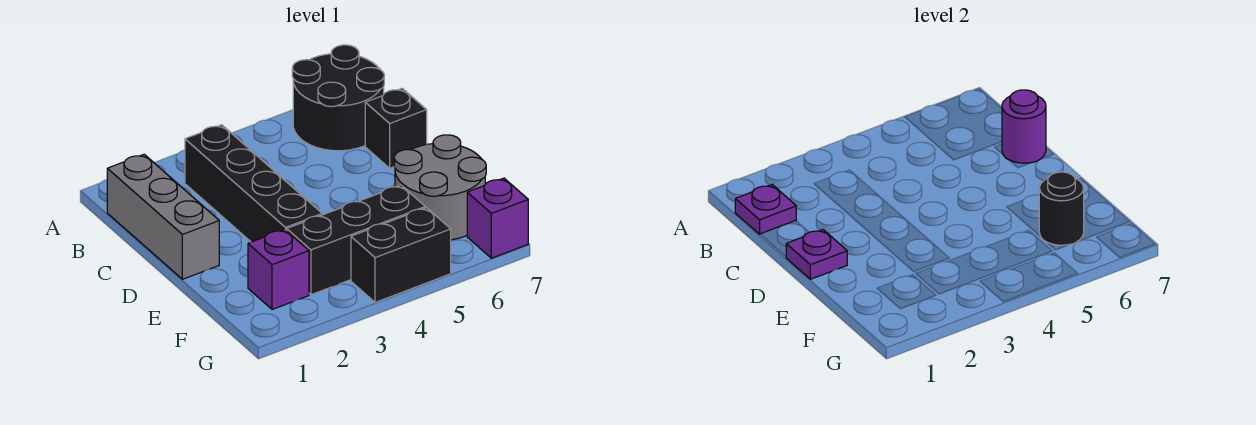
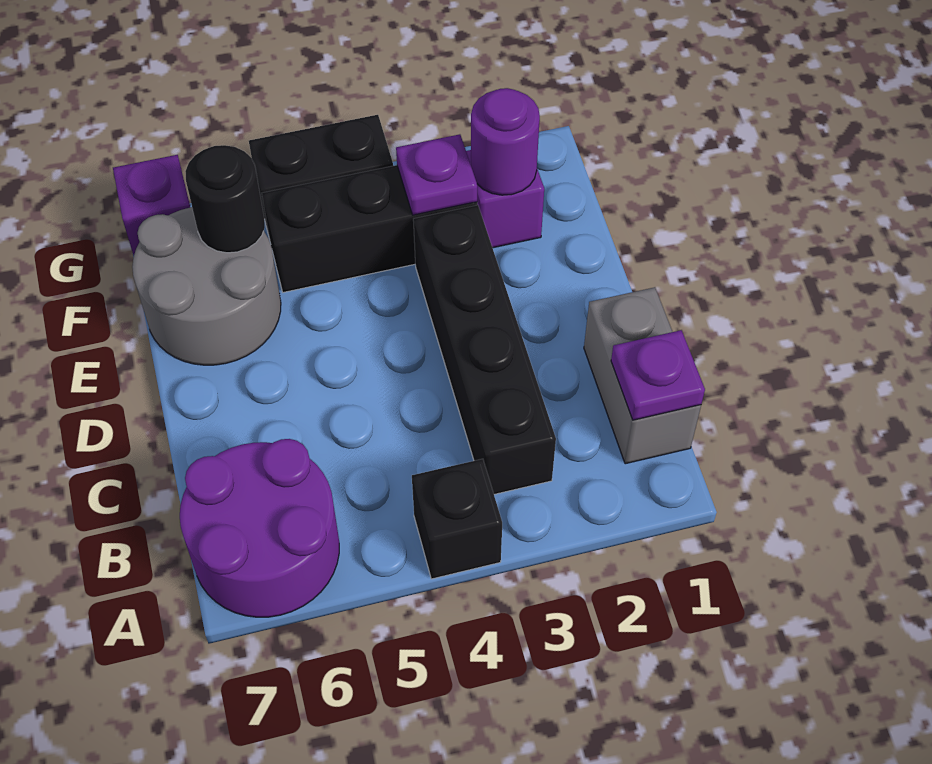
black round brick A6:B7 level 1 -> purple round brick A6:B7 level 1
grey brick B1:D1 level 1 -> grey brick B1:C1 level 1
black brick C7 level 1 -> black brick A4 level 1
purple round brick C7 level 2 -> purple round brick F2 level 2
purple plate D1 level 2 -> purple plate F3 level 2

